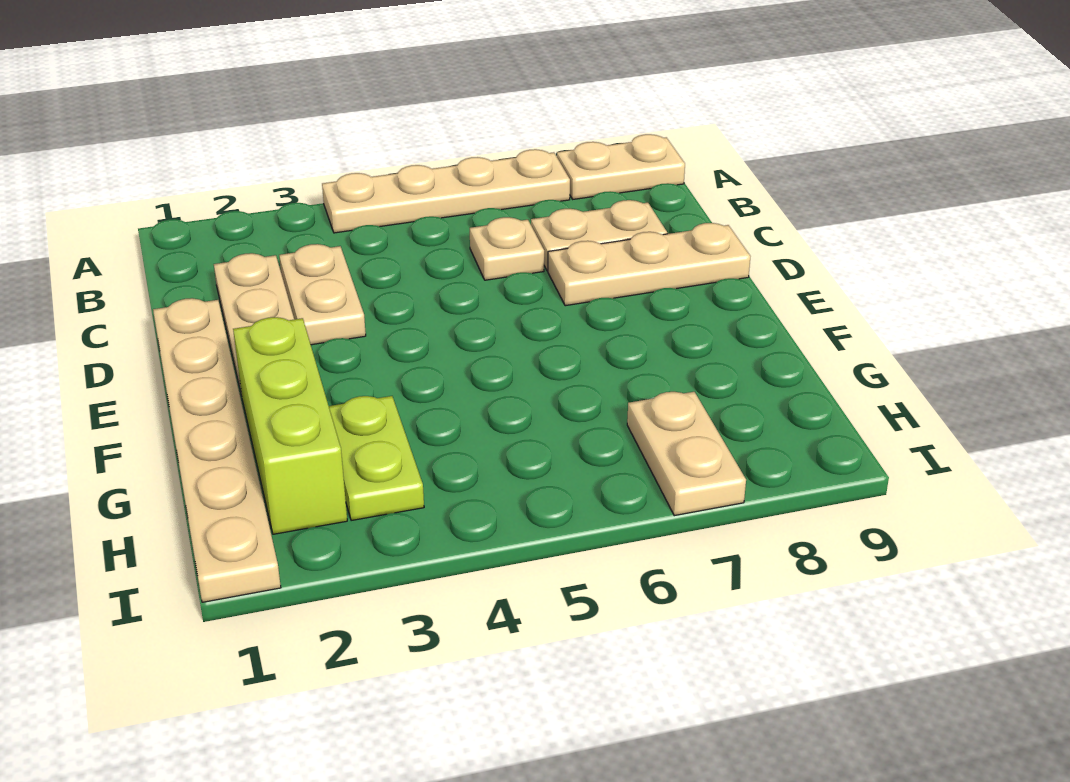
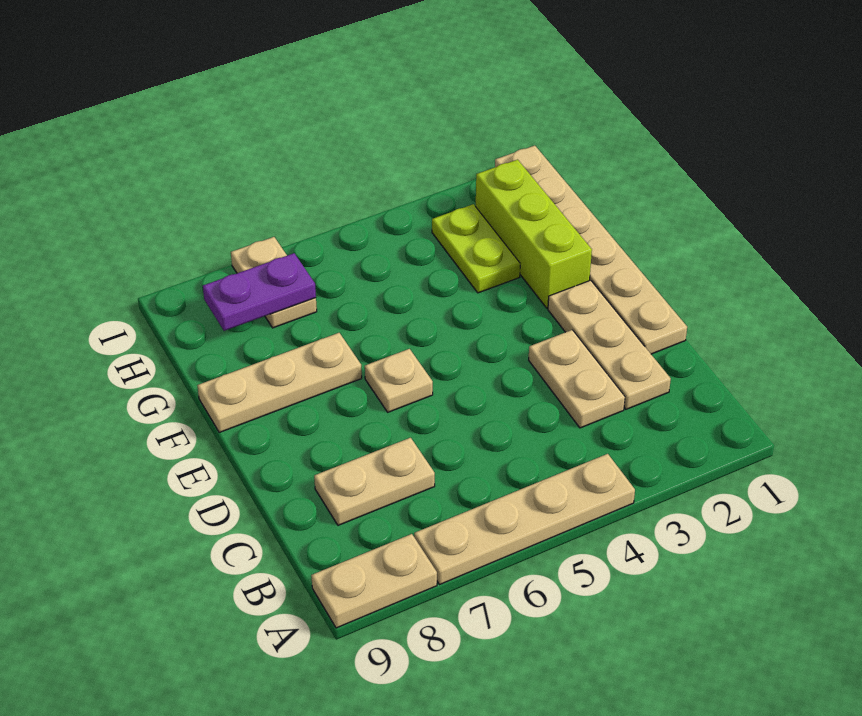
tan plate C6 level 1 -> tan plate E6 level 1
tan plate D7:D9 level 1 -> tan plate F7:F9 level 1
none -> purple plate H7:H8 level 2

